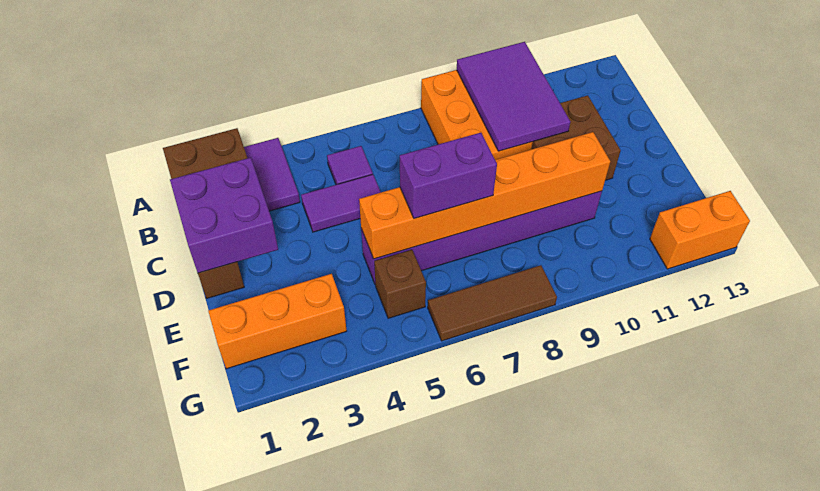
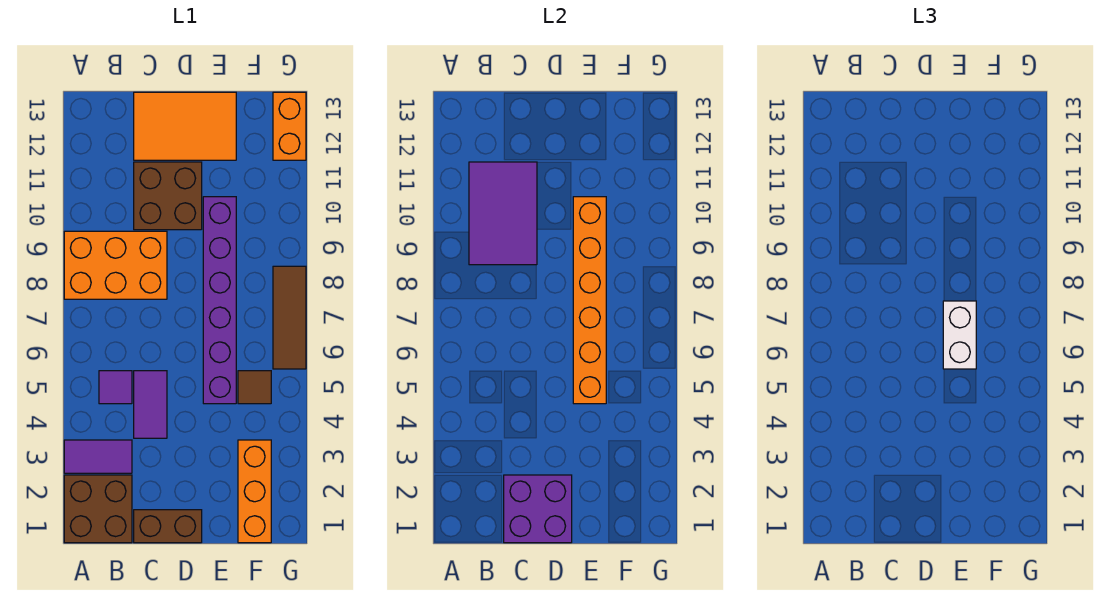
purple tile A9:C10 level 2 -> purple tile B9:C11 level 2
none -> orange tile C12:E13 level 1
purple brick E6:E7 level 3 -> white brick E6:E7 level 3
brown brick F5 level 1 -> brown tile F5 level 1

